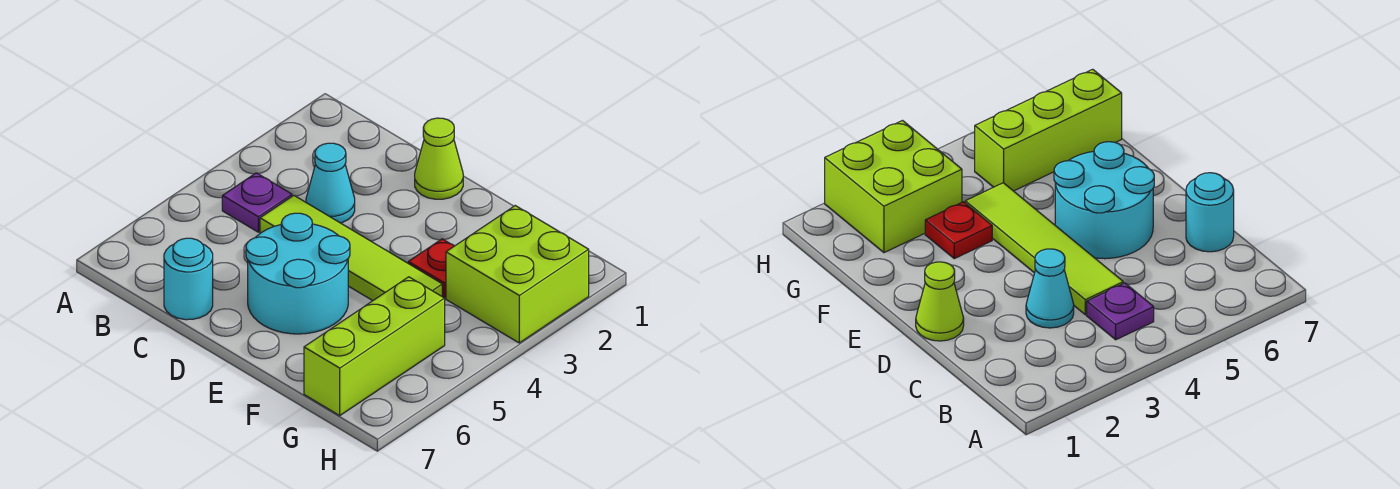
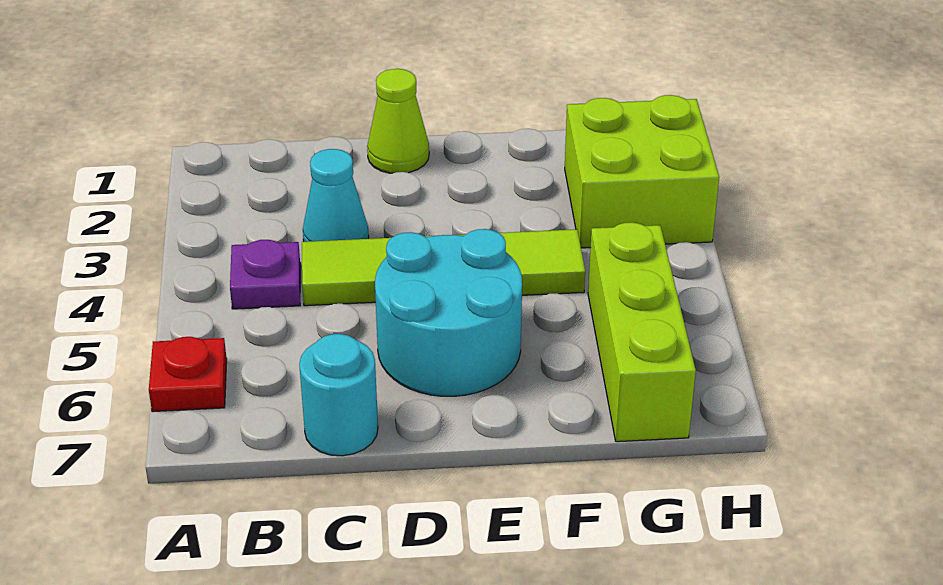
red plate F3 level 1 -> red plate A6 level 1

